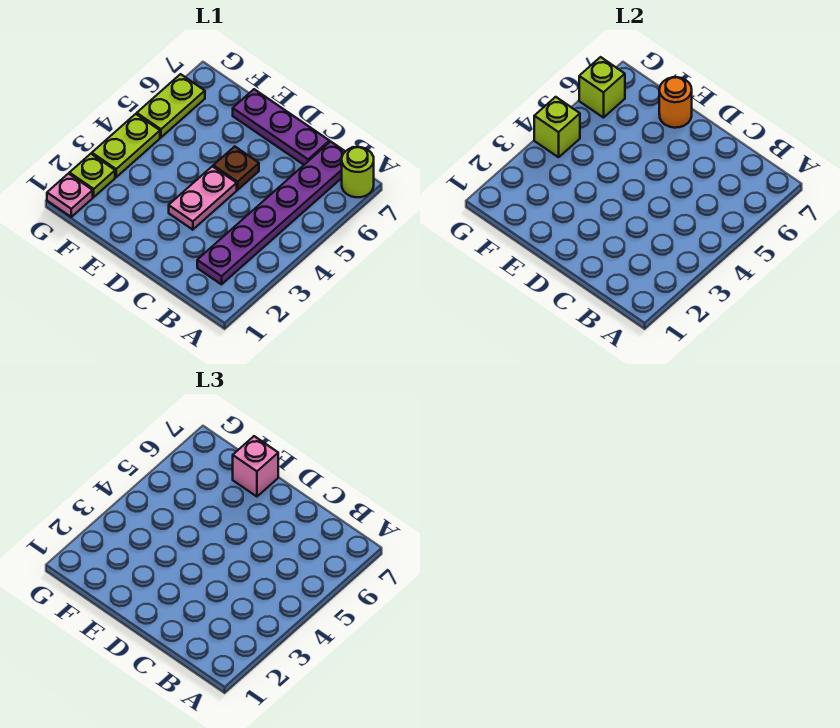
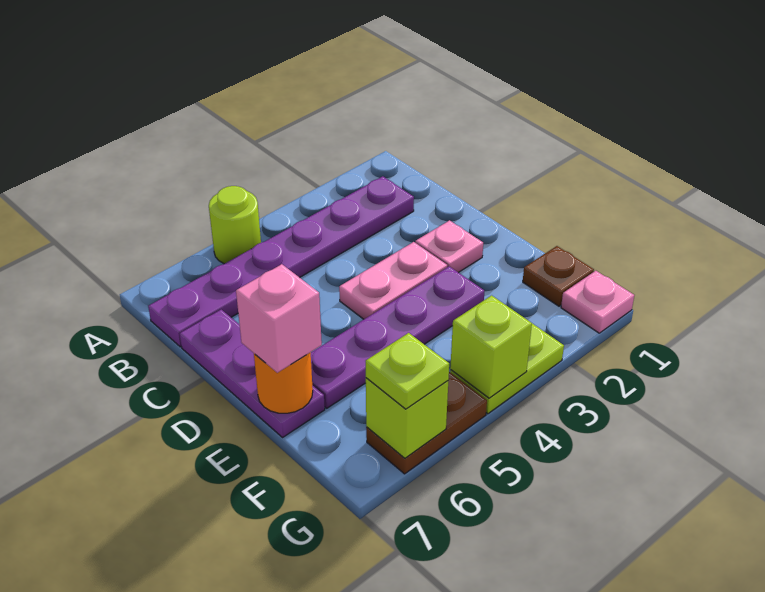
lime round brick A7 level 1 -> lime round brick A5 level 1
none -> pink plate D2 level 1
brown plate D5 level 1 -> brown plate F1 level 1
none -> purple plate E3:E6 level 1
lime plate G2 level 1 -> lime plate G6 level 3
lime plate G5:G6 level 1 -> brown plate G5:G6 level 1

